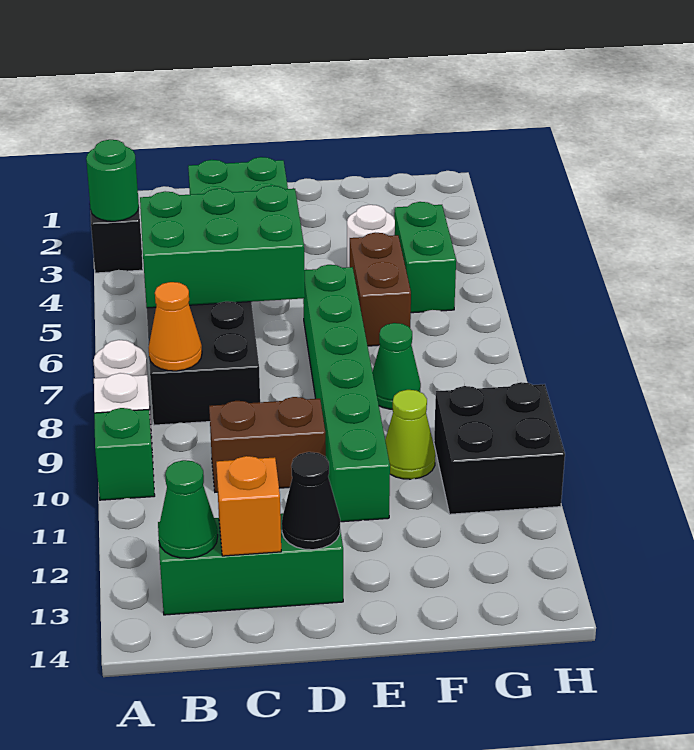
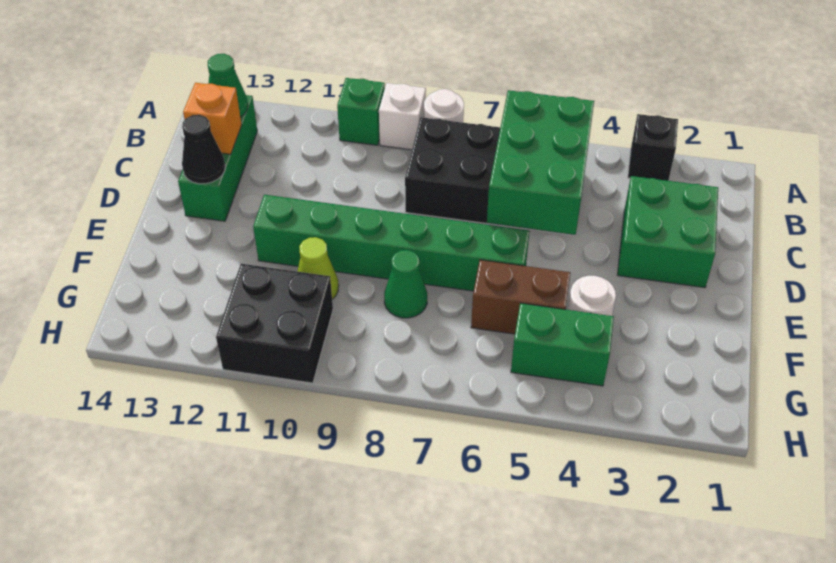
green round brick A3 level 2 -> none
orange cone B8 level 2 -> none
brown brick C10:D10 level 1 -> none

